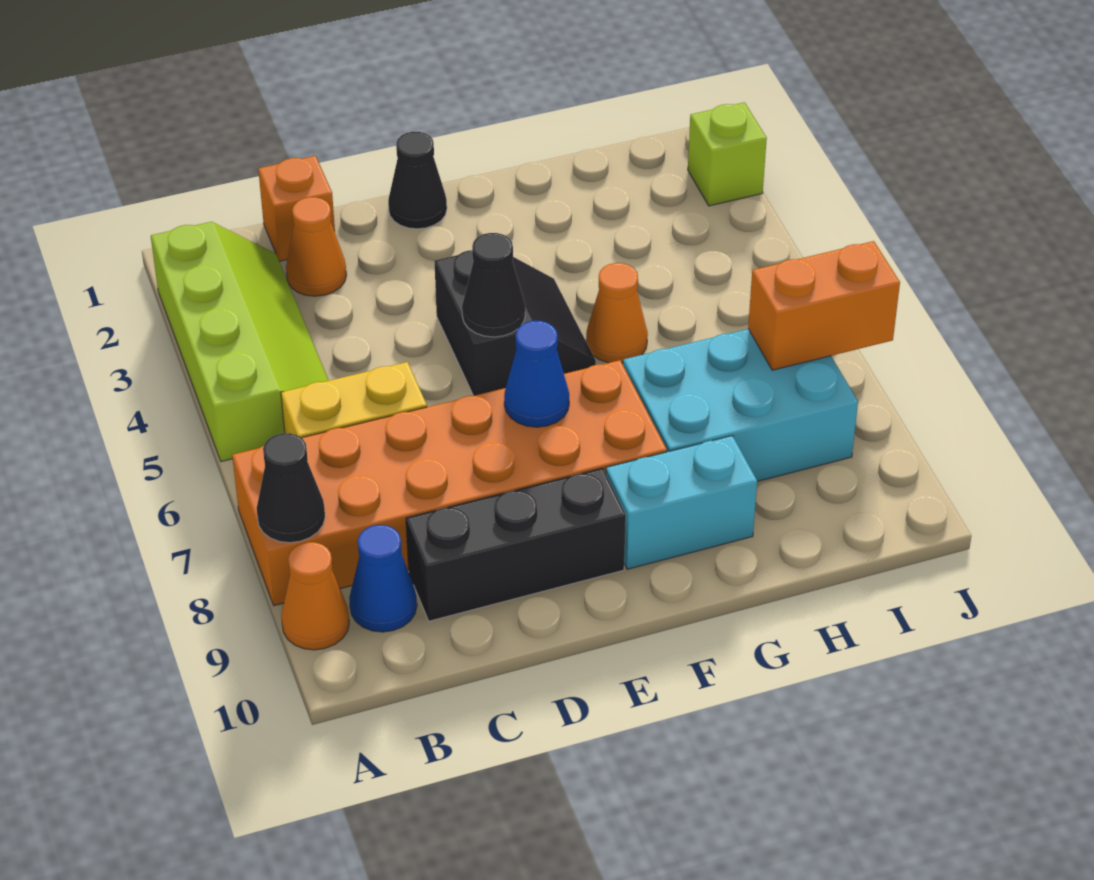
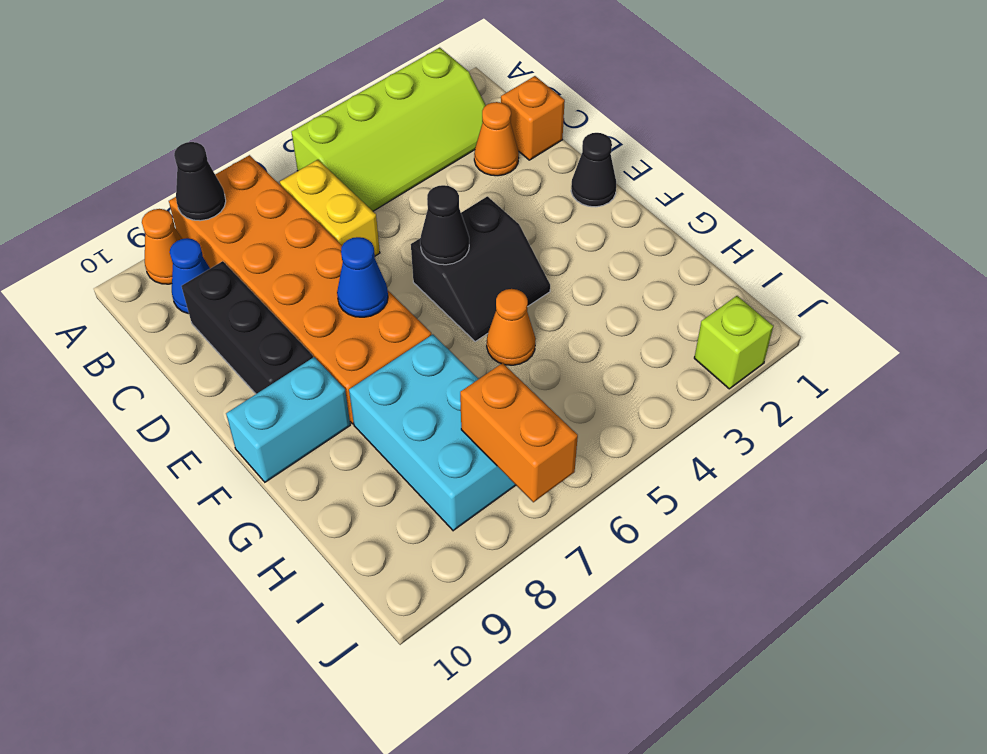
cyan brick F9:G9 level 1 -> cyan brick F9:F10 level 1

